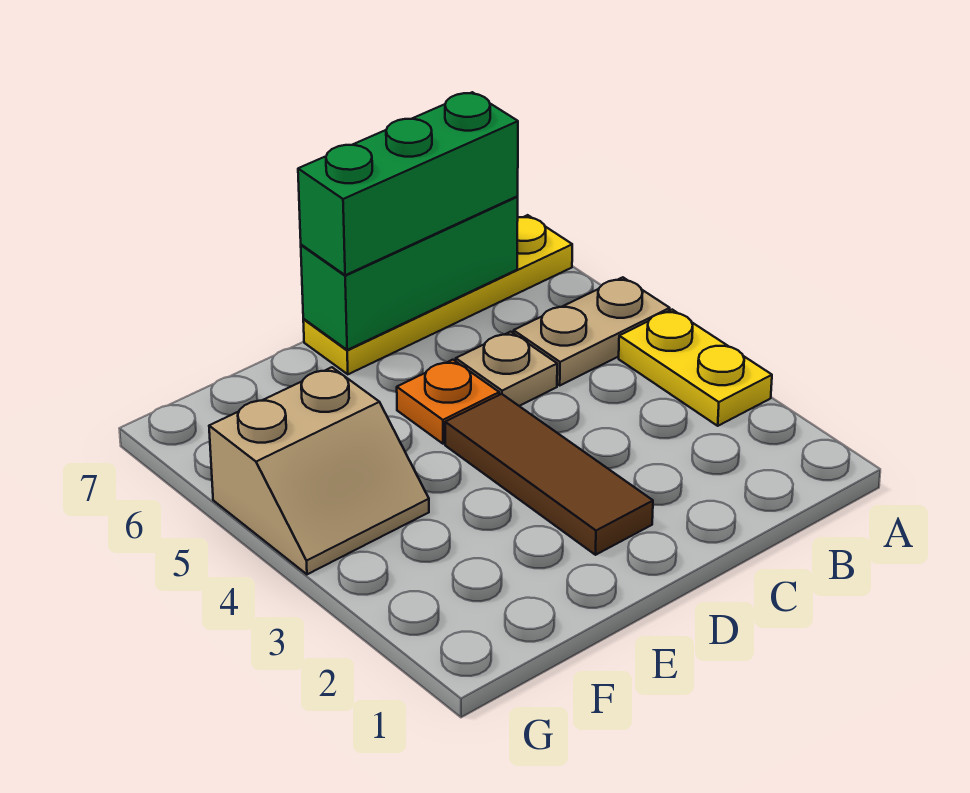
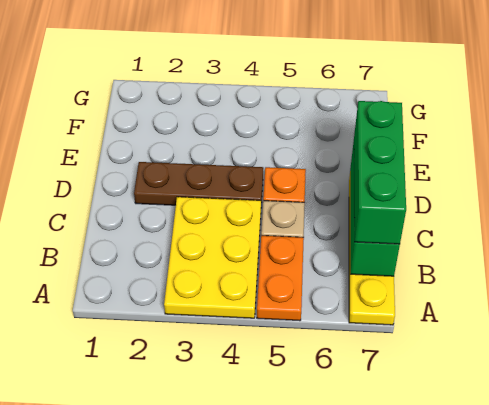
yellow plate A3:A4 level 1 -> yellow plate A3:C4 level 1
tan plate A5:B5 level 1 -> orange plate A5:B5 level 1
brown tile D2:D4 level 1 -> brown plate D2:D4 level 1
tan slope F4:G5 level 1 top 5 -> none

